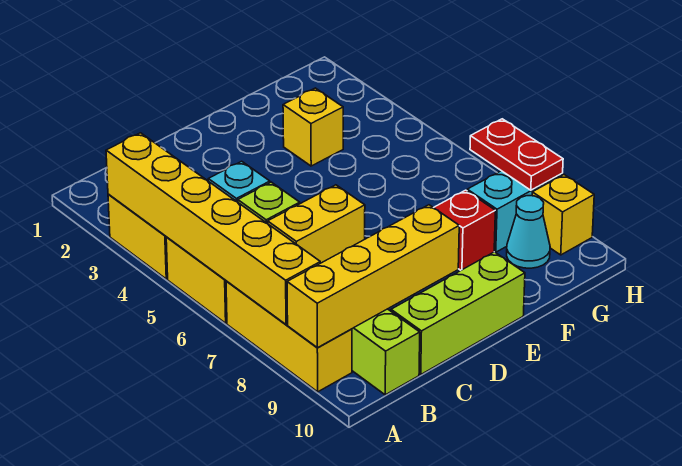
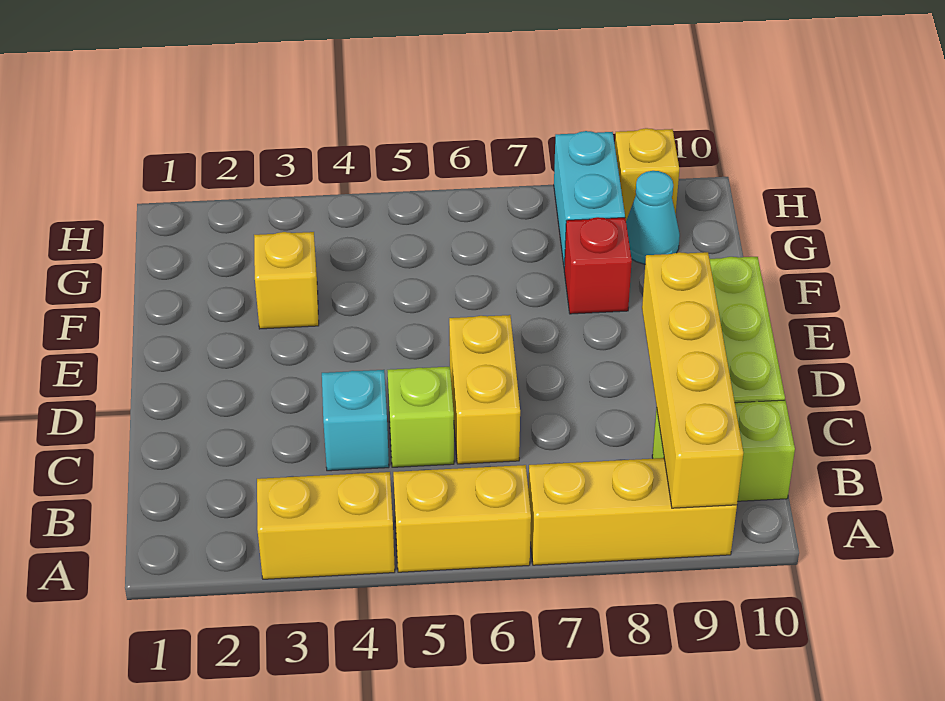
yellow brick A3:A8 level 2 -> none
red plate H7:H8 level 2 -> none

